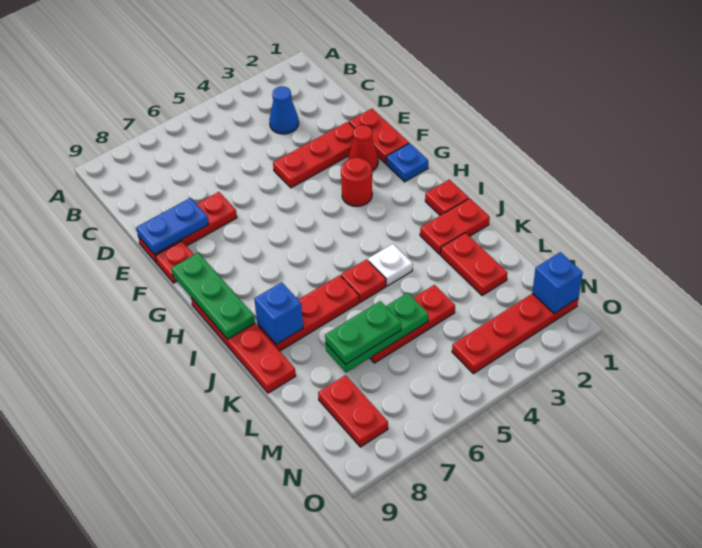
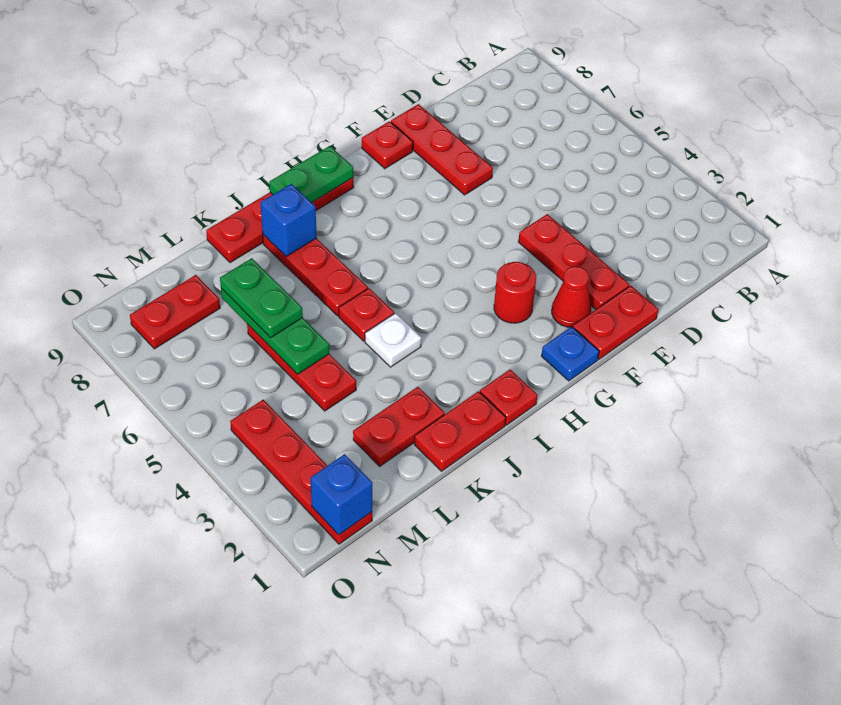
blue cone C3 level 1 -> none
blue plate E8:E9 level 2 -> none
green plate G9:I9 level 2 -> green plate H9:I9 level 2
red plate J1:J2 level 1 -> red plate J1:K1 level 1

